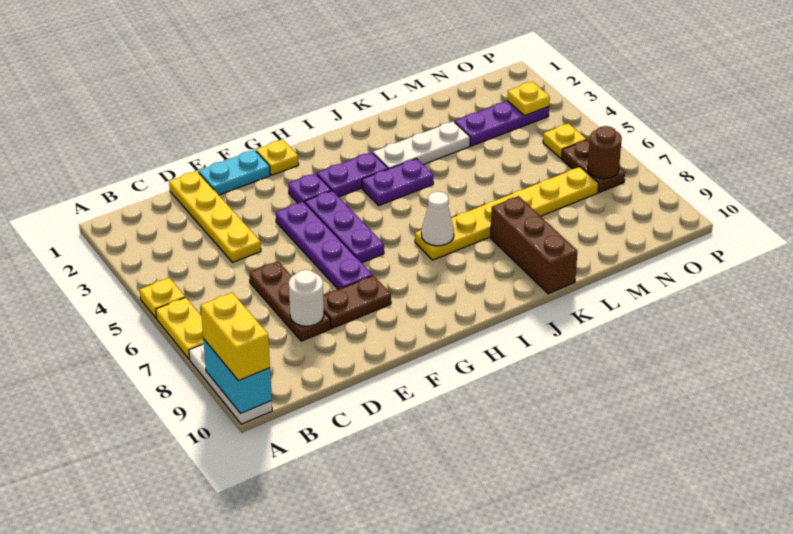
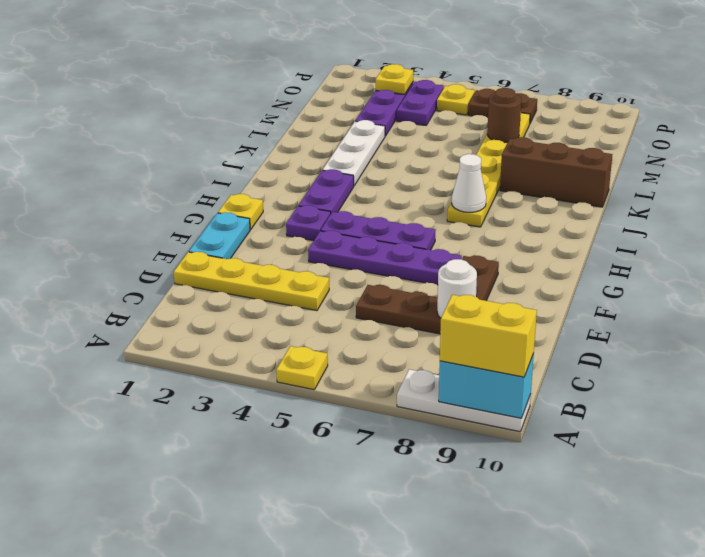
yellow plate A6:A7 level 1 -> none
purple plate I4:J4 level 1 -> purple plate N4:O4 level 1
brown round brick O7 level 2 -> brown round brick M7 level 2

